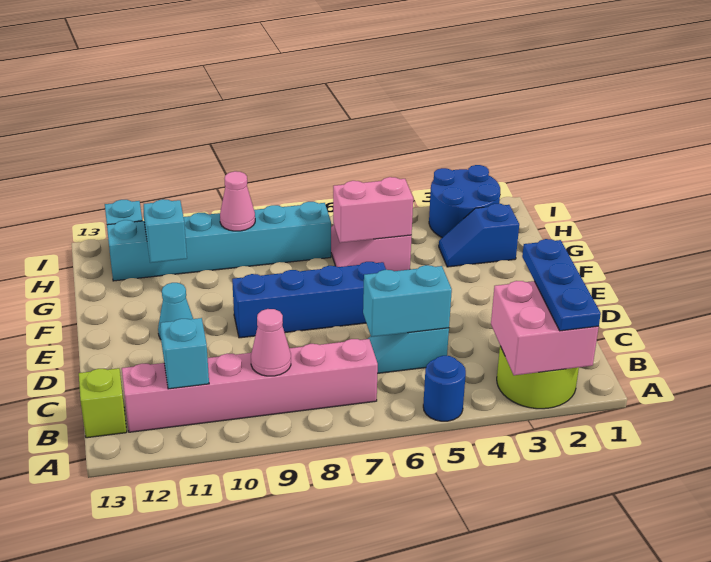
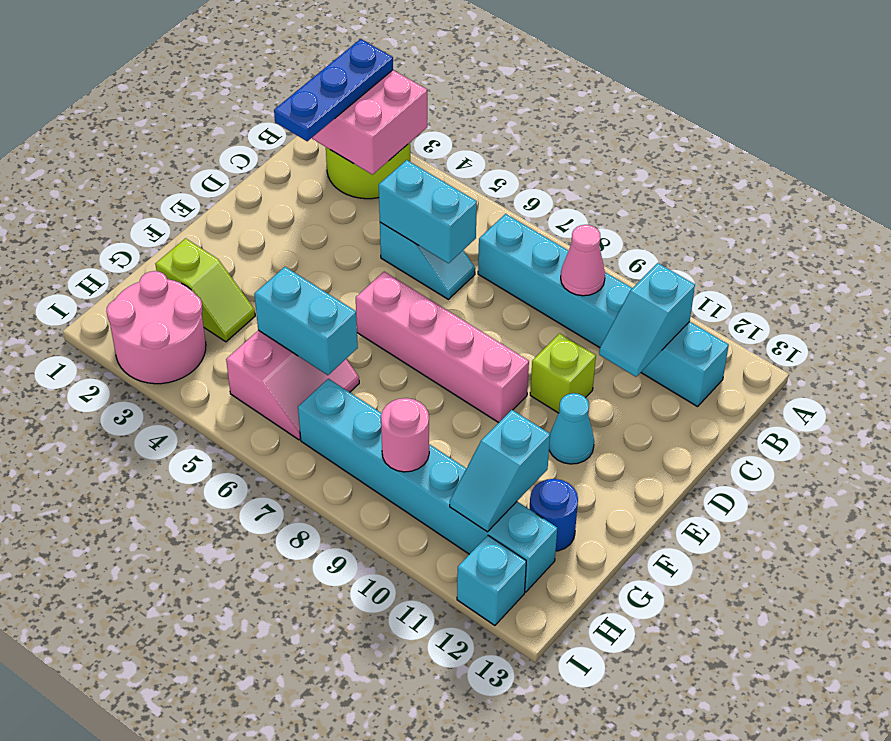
blue round brick A5 level 1 -> blue round brick G12 level 1
pink brick B7:B12 level 1 -> cyan brick B7:B12 level 1
lime brick B13 level 1 -> lime brick D10 level 1
blue brick E6:E9 level 1 -> pink brick E6:E9 level 1
blue slope G2:G3 level 1 top 2 -> lime slope G2:G3 level 1 top 2
pink brick G5:G6 level 2 -> cyan brick G5:G6 level 2
blue round brick H2:I3 level 1 -> pink round brick H2:I3 level 1
pink cone H9 level 2 -> pink round brick H9 level 2

